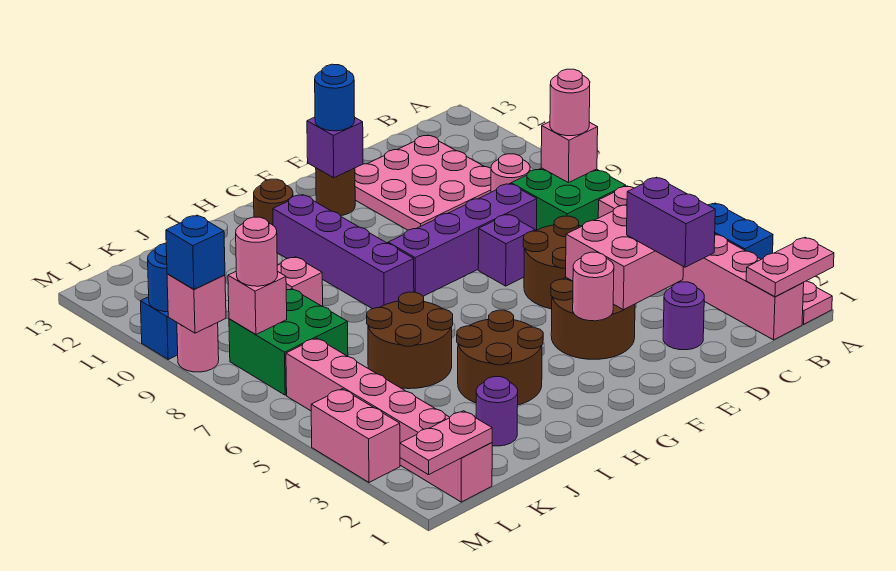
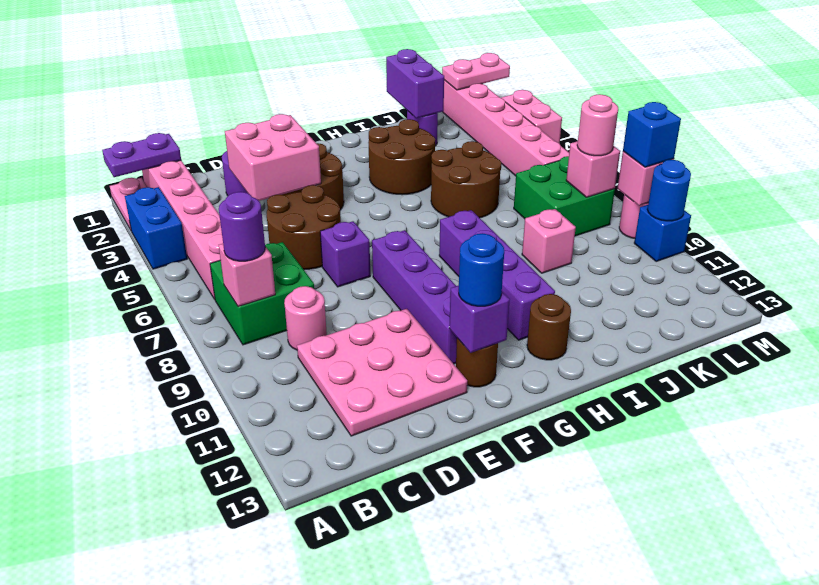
pink plate A1:B1 level 2 -> purple plate A1:B1 level 2
pink round brick B8 level 3 -> purple round brick B8 level 3
purple brick D2:D3 level 3 -> purple brick J1:J2 level 2
purple brick D8:G8 level 1 -> purple brick F8:F11 level 1
pink round brick F3 level 2 -> none

